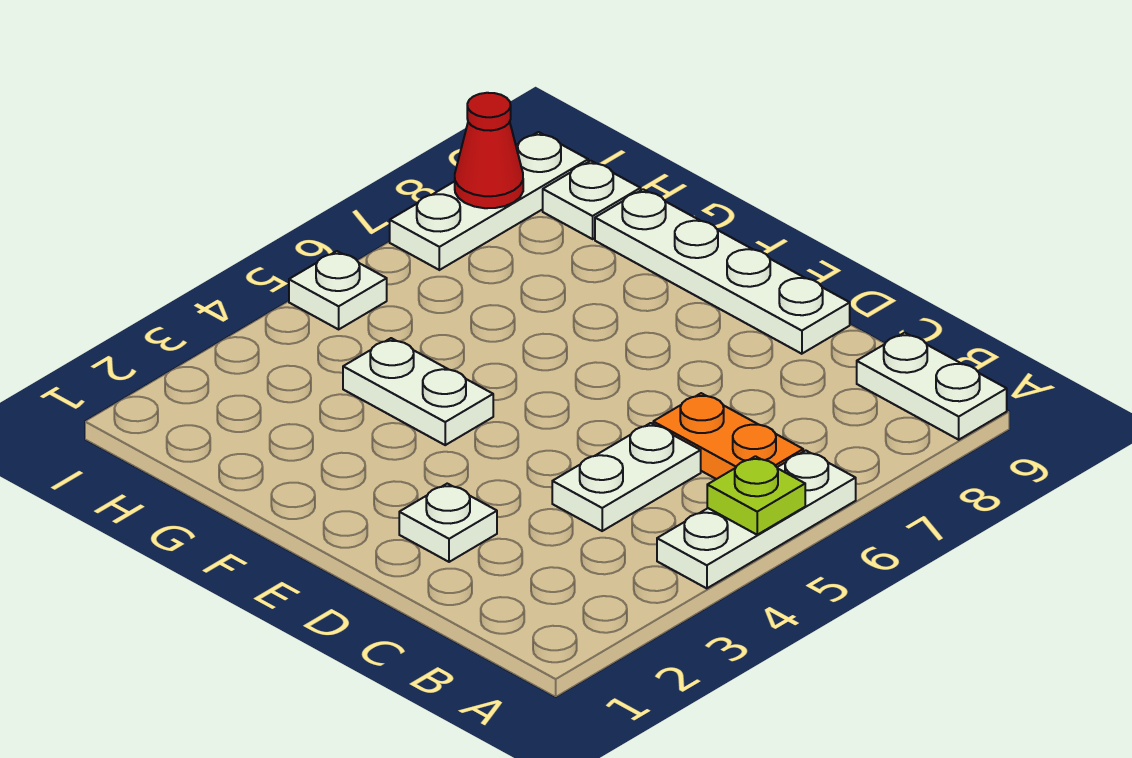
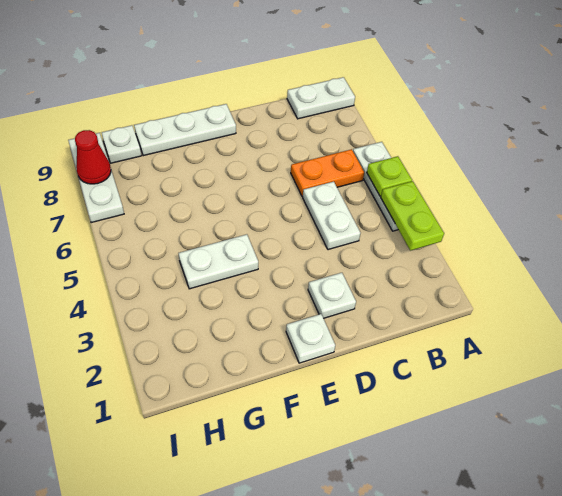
none -> lime plate A3:A4 level 2
white plate D9:G9 level 1 -> white plate E9:G9 level 1
white plate I5 level 1 -> white plate E1 level 1

